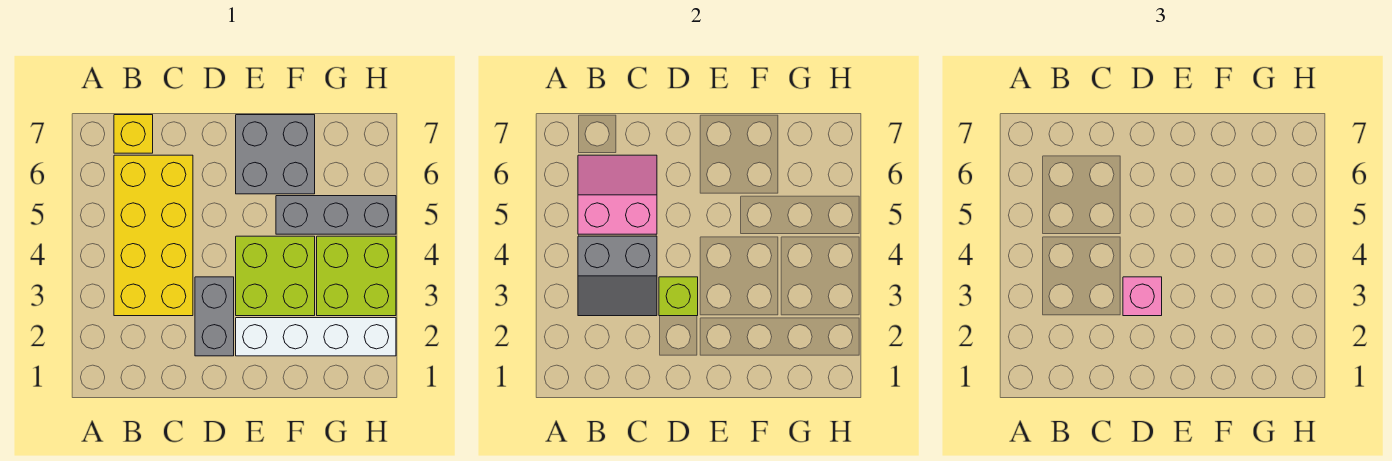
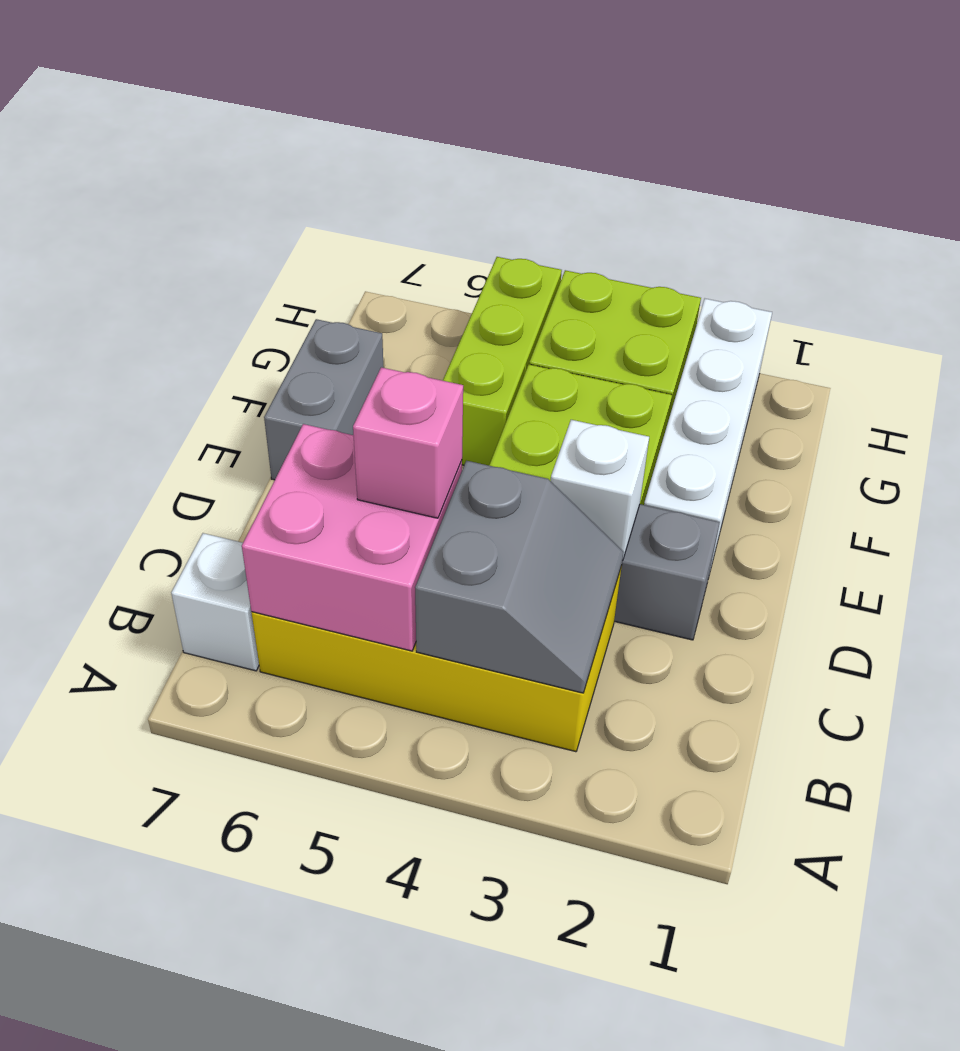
pink slope B5:C6 level 2 top 5 -> pink brick B5:C6 level 2
yellow brick B7 level 1 -> white brick B7 level 1
lime brick D3 level 2 -> white brick D3 level 2
pink brick D3 level 3 -> pink brick C5 level 3
grey brick E6:F7 level 1 -> grey brick E7:F7 level 1
grey brick F5:H5 level 1 -> lime brick F5:H5 level 1

